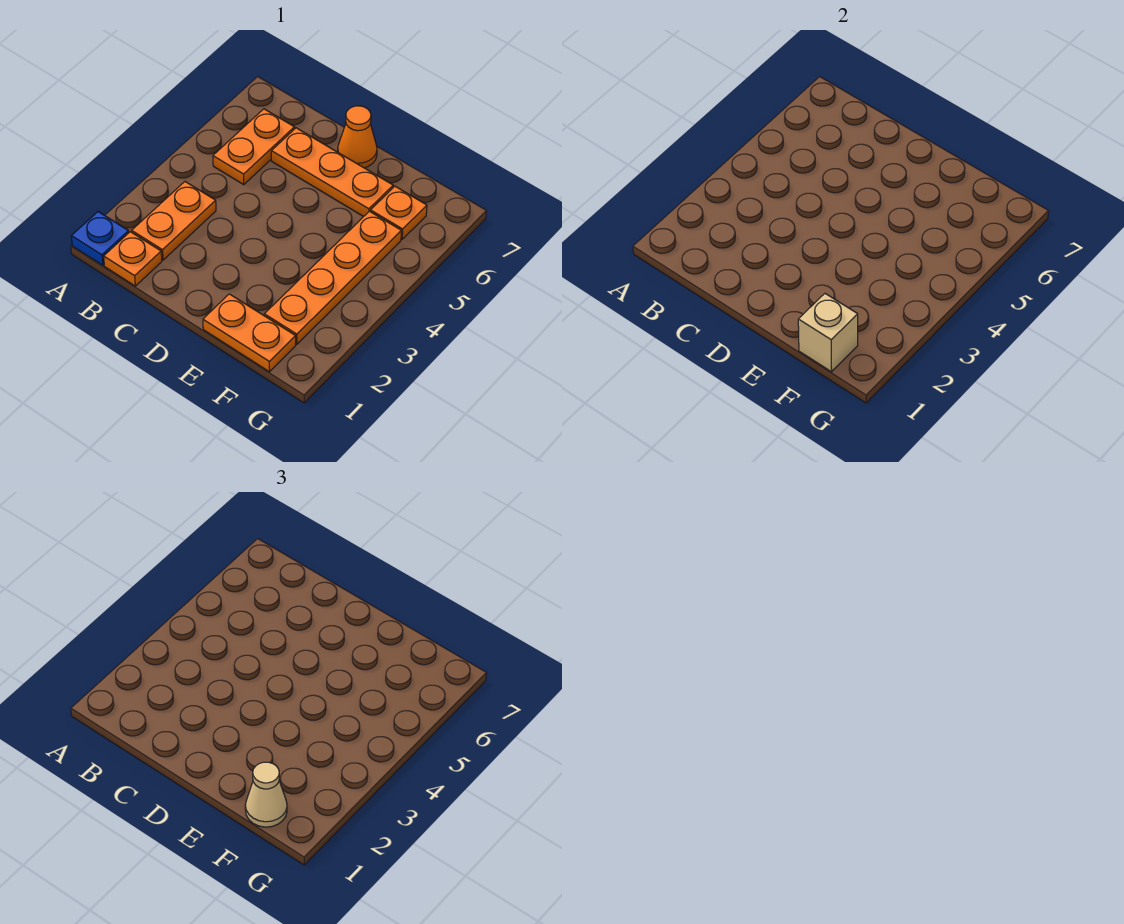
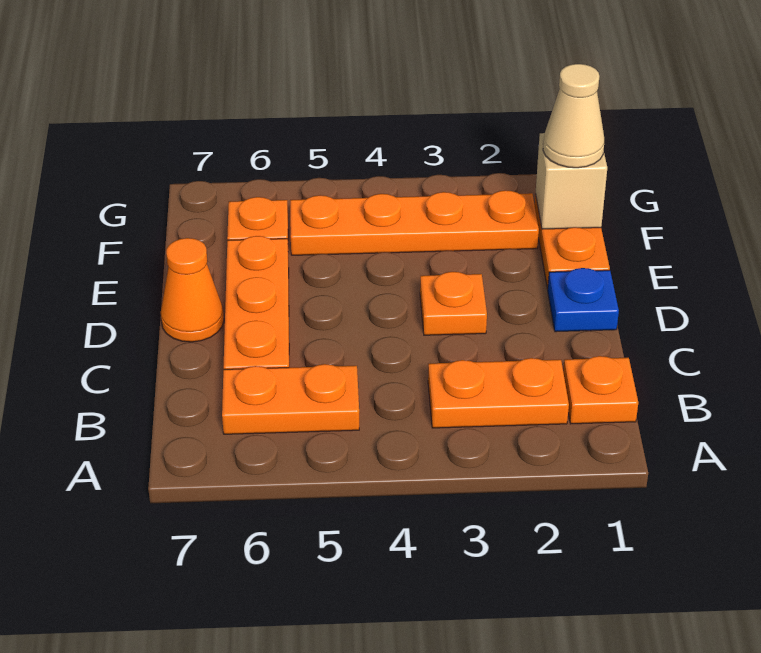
blue plate A1 level 1 -> blue plate D1 level 1
none -> orange plate D3 level 1

